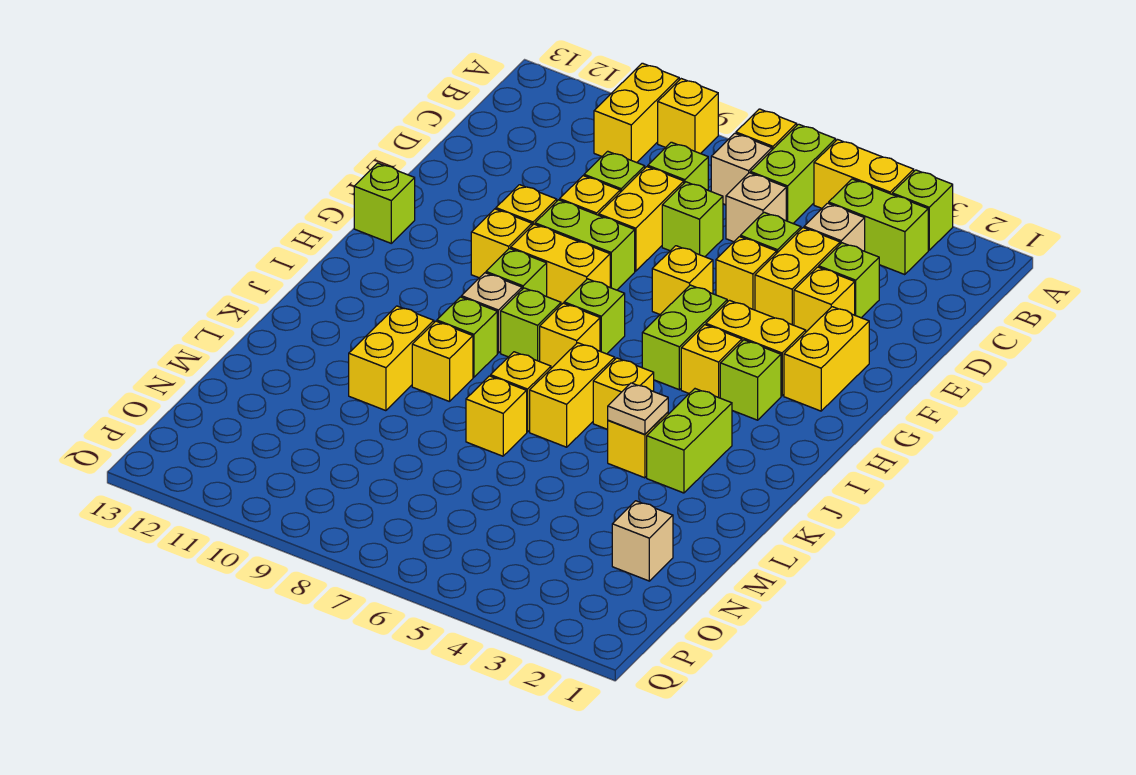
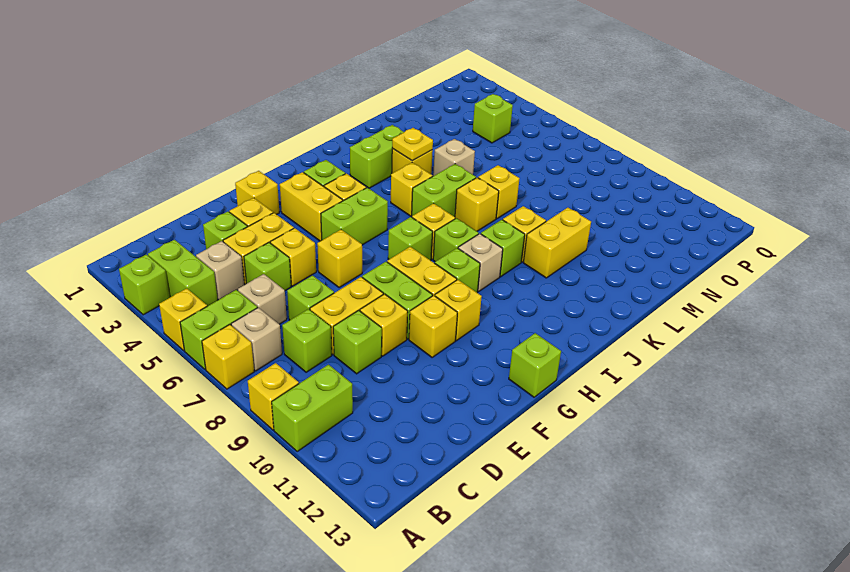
yellow brick A4:A5 level 1 -> yellow brick A5 level 1
yellow brick A10:B10 level 1 -> lime brick A10:B10 level 1
yellow brick F2:G2 level 1 -> yellow brick F2 level 1
yellow brick J6:K6 level 1 -> lime brick J6:K6 level 1
tan plate K4 level 2 -> yellow plate K4 level 2
tan brick N2 level 1 -> tan brick L5 level 1
none -> lime brick O4 level 1

